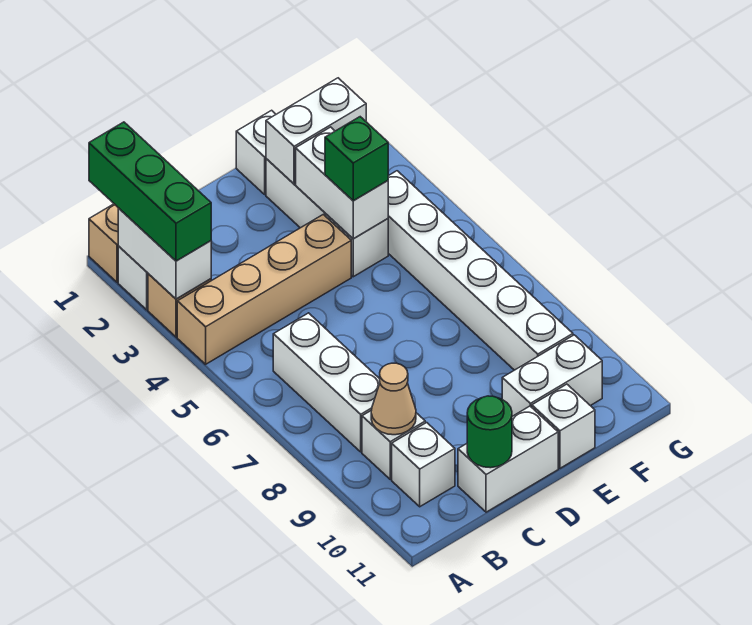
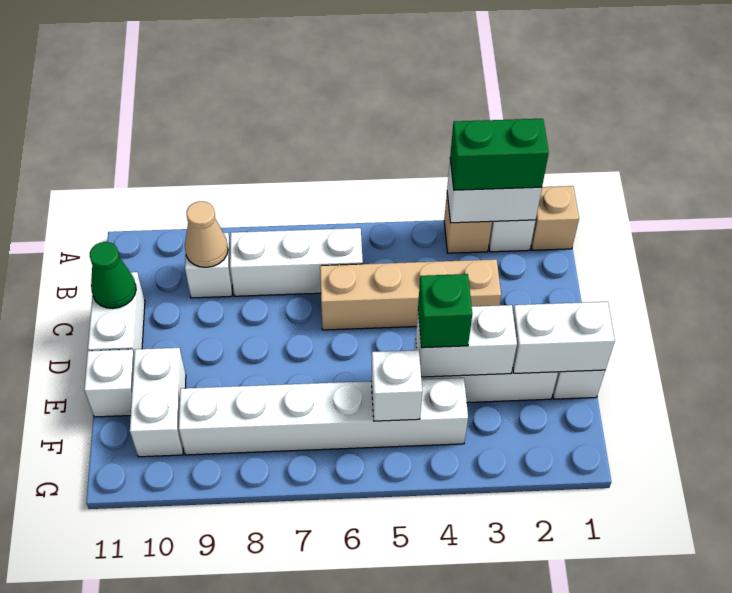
green brick A1:A3 level 3 -> green brick A2:A3 level 3
tan brick A4:D4 level 1 -> tan brick C3:C6 level 1
white brick B10 level 1 -> white brick F5 level 2
green round brick C11 level 2 -> green cone C11 level 2
white brick E2:F2 level 2 -> white brick E1:E2 level 2

